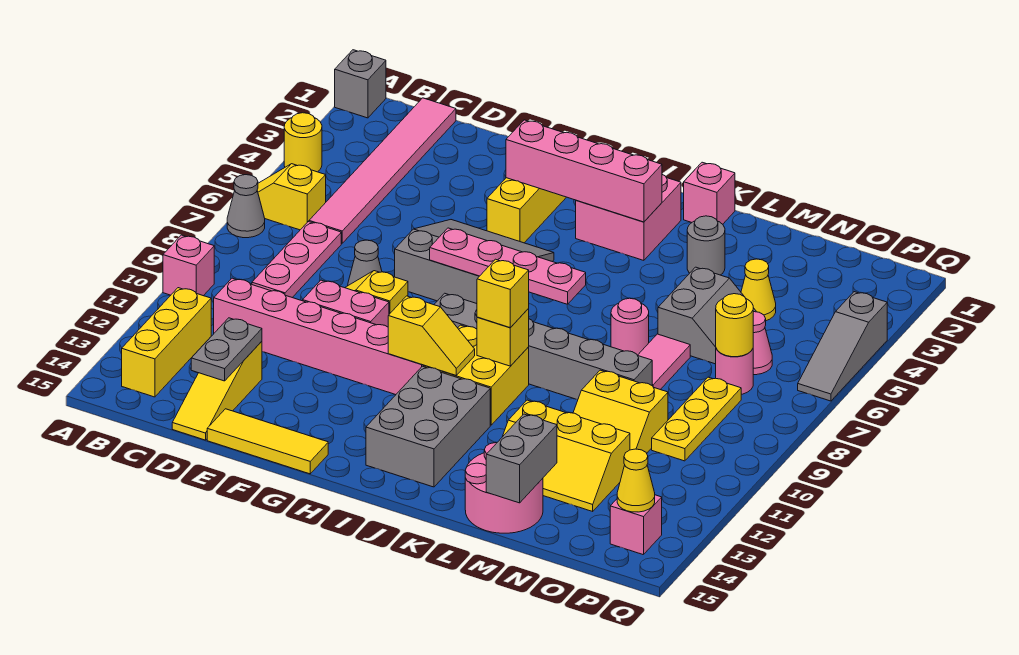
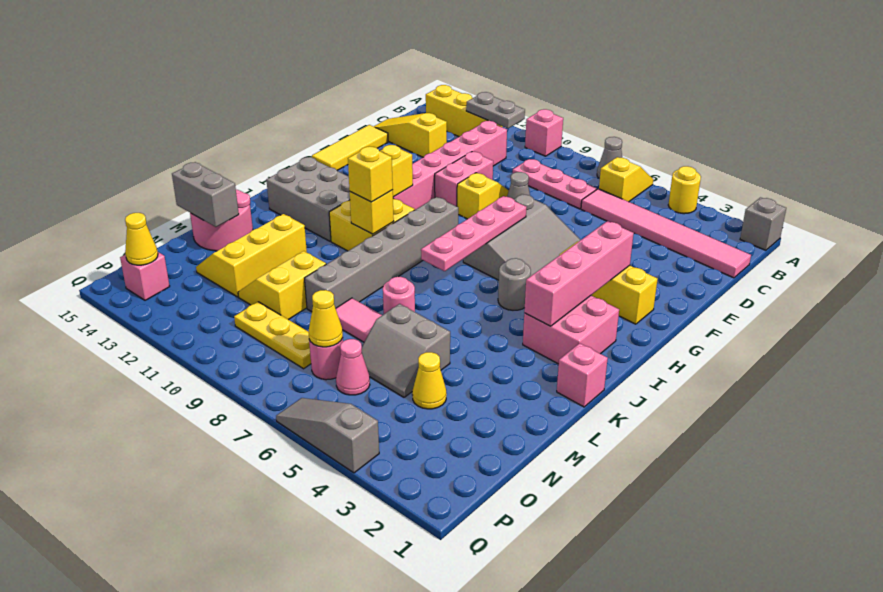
grey plate D13:D14 level 2 -> grey plate B11:B12 level 2
grey round brick L3 level 1 -> grey round brick I5 level 1
yellow round brick O7 level 2 -> yellow cone O7 level 2

